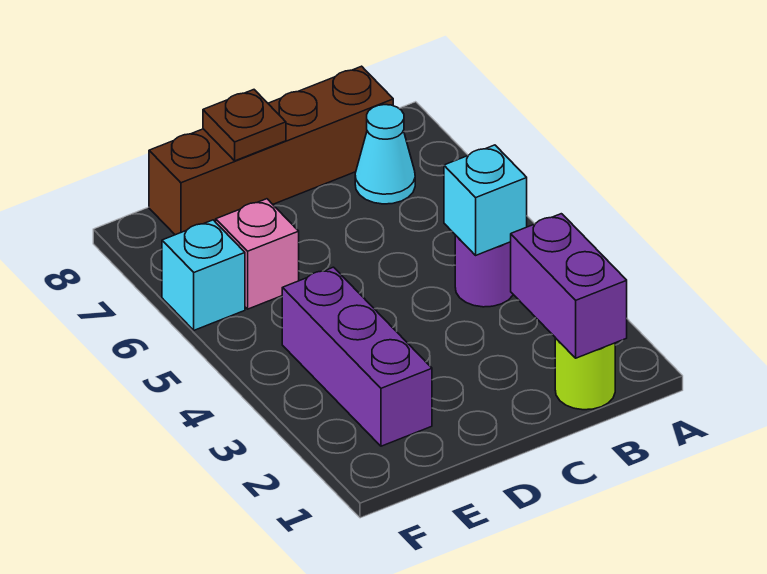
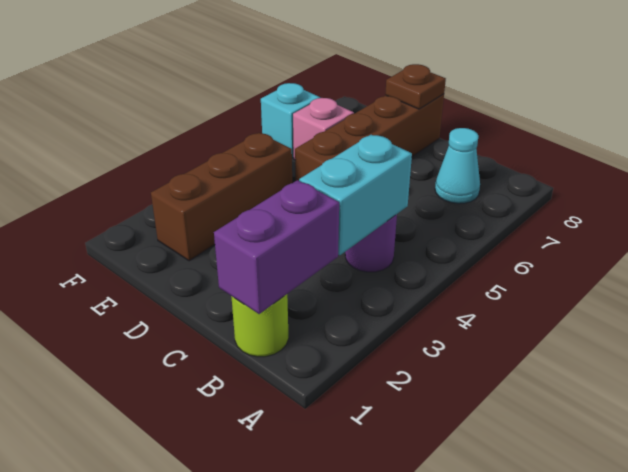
cyan brick B4 level 2 -> cyan brick B3:B4 level 2
brown brick B8:E8 level 1 -> brown brick D5:D8 level 1
purple brick E2:E4 level 1 -> brown brick E2:E4 level 1

